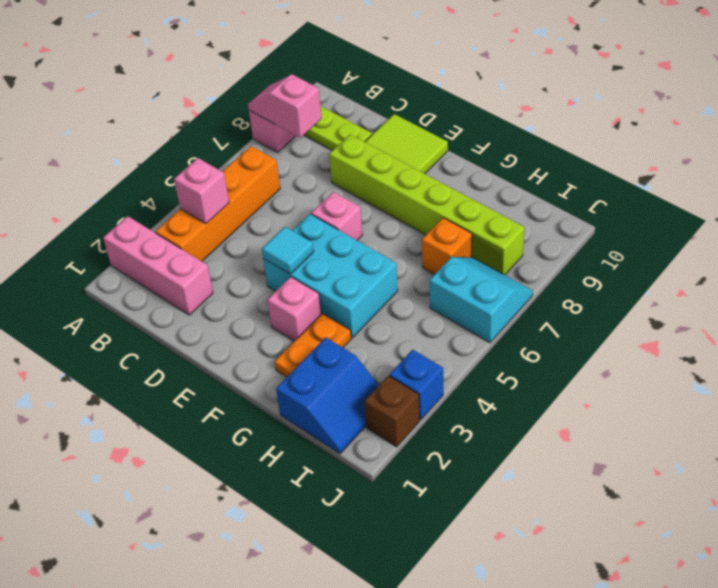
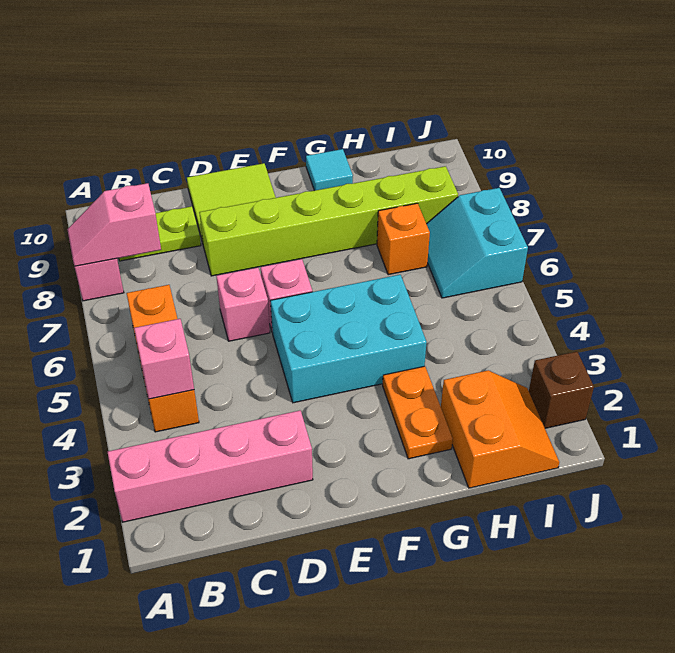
pink brick A2:C2 level 1 -> pink brick A2:D2 level 1
orange brick B3:B6 level 1 -> orange brick B4:B6 level 1
cyan tile E4 level 2 -> cyan tile G10 level 1
pink brick F3 level 1 -> pink brick D6 level 1
blue slope H1:I2 level 1 top H -> orange slope H1:I2 level 1 top H
cyan slope I6:J7 level 1 top 6 -> cyan slope I6:J7 level 1 top J
blue brick J3 level 1 -> none

